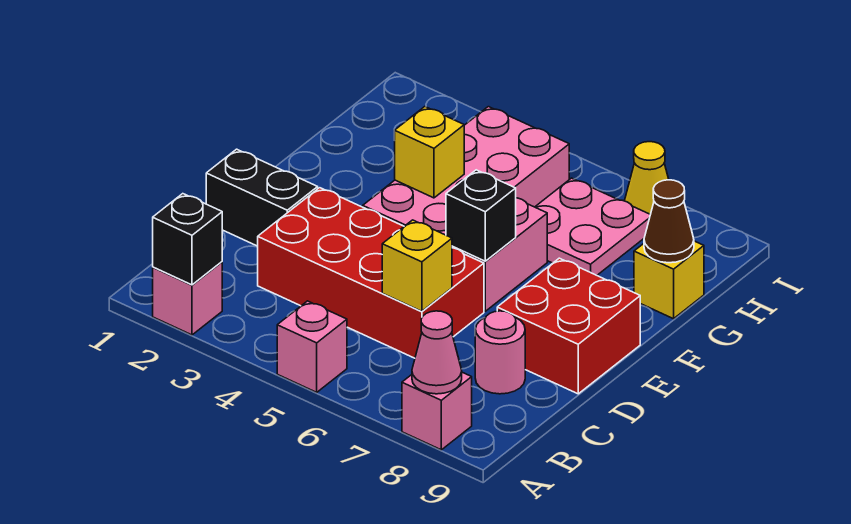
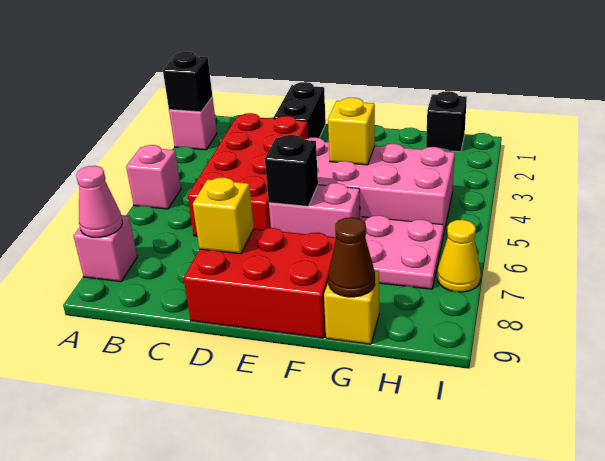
yellow brick C6 level 2 -> yellow brick D8 level 2
pink round brick C8 level 1 -> none
red brick D8:E9 level 1 -> red brick D8:F9 level 1
none -> black brick H1 level 1

